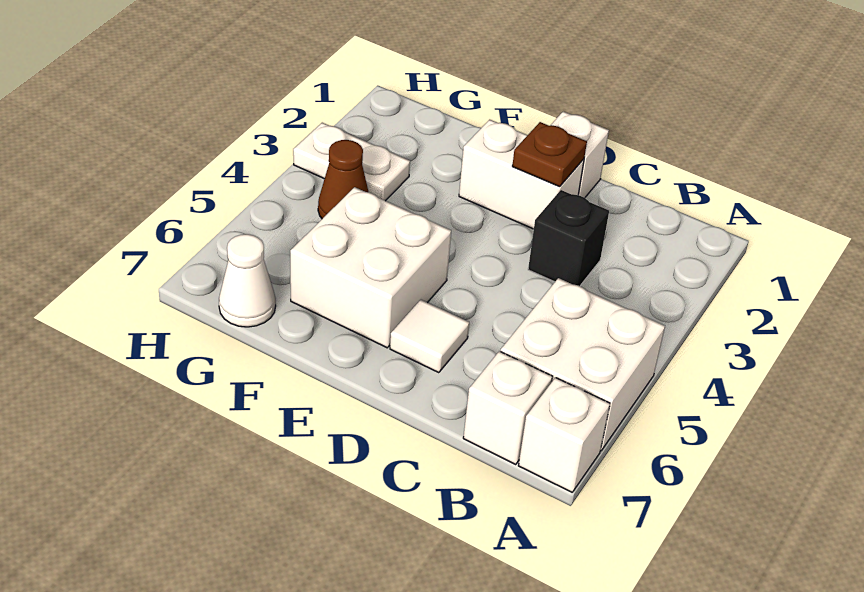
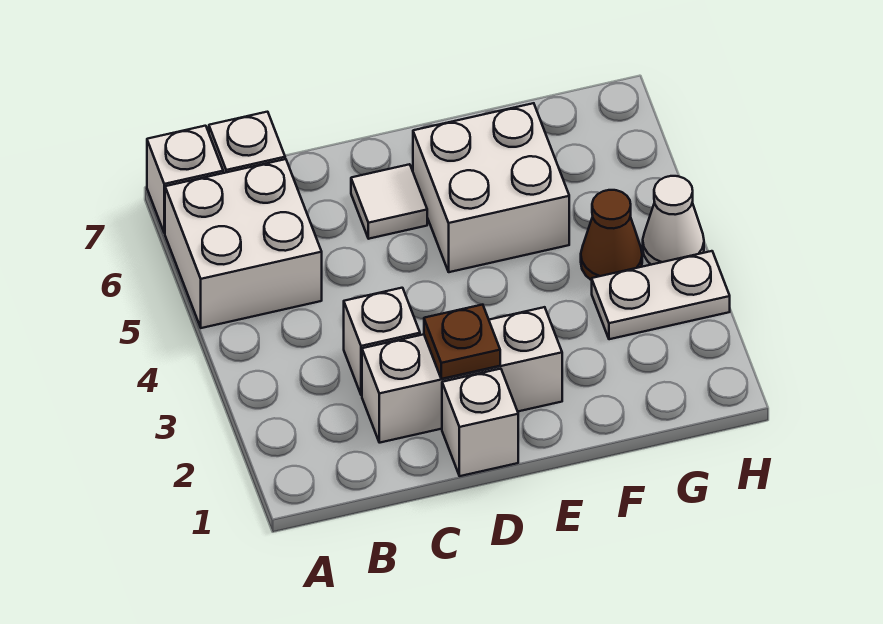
black brick C3 level 1 -> white brick C3 level 1
white brick D2:E2 level 1 -> white brick C2:E2 level 1
white cone G7 level 1 -> white cone H4 level 1

